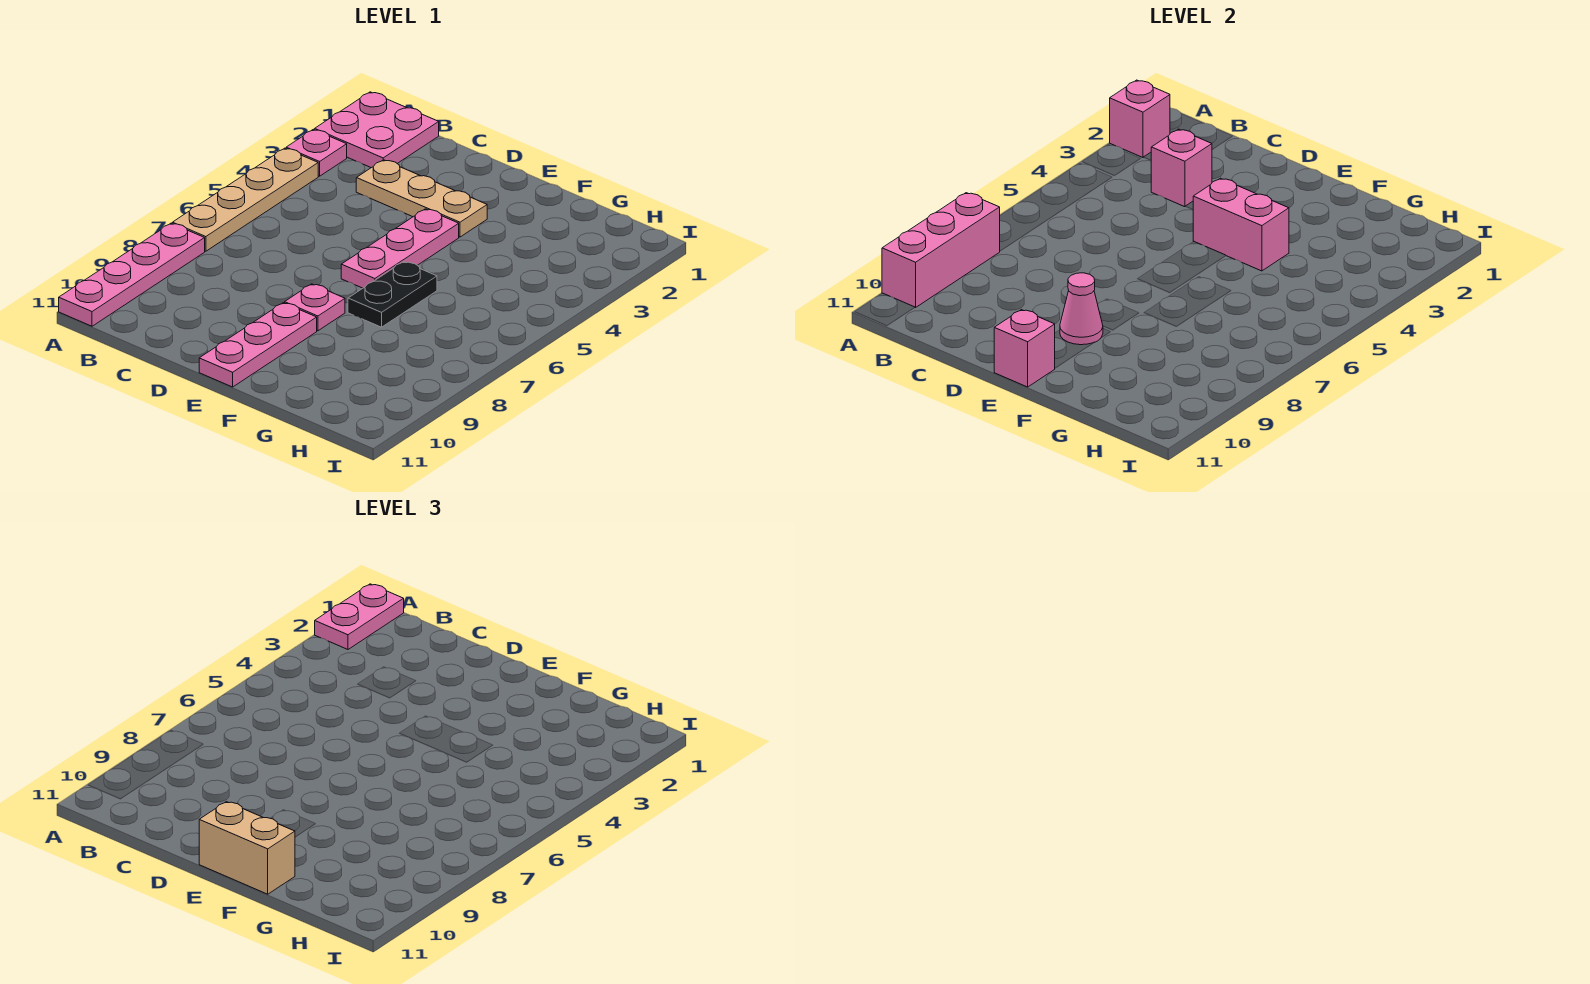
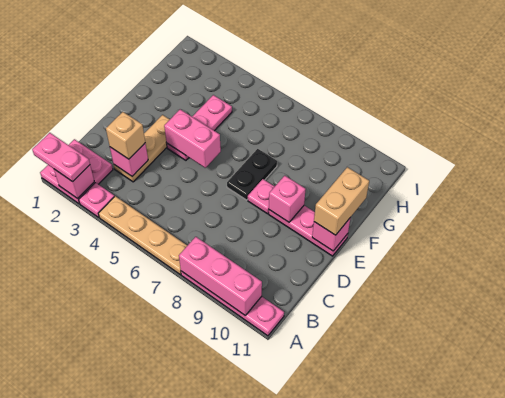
none -> tan brick C3 level 3
pink plate E4:E6 level 1 -> pink plate E4:G4 level 1
pink brick E4:F4 level 2 -> pink brick E4:E5 level 2
pink cone E9 level 2 -> pink brick E9 level 2
black plate F6:F7 level 1 -> black plate E7:F7 level 1

